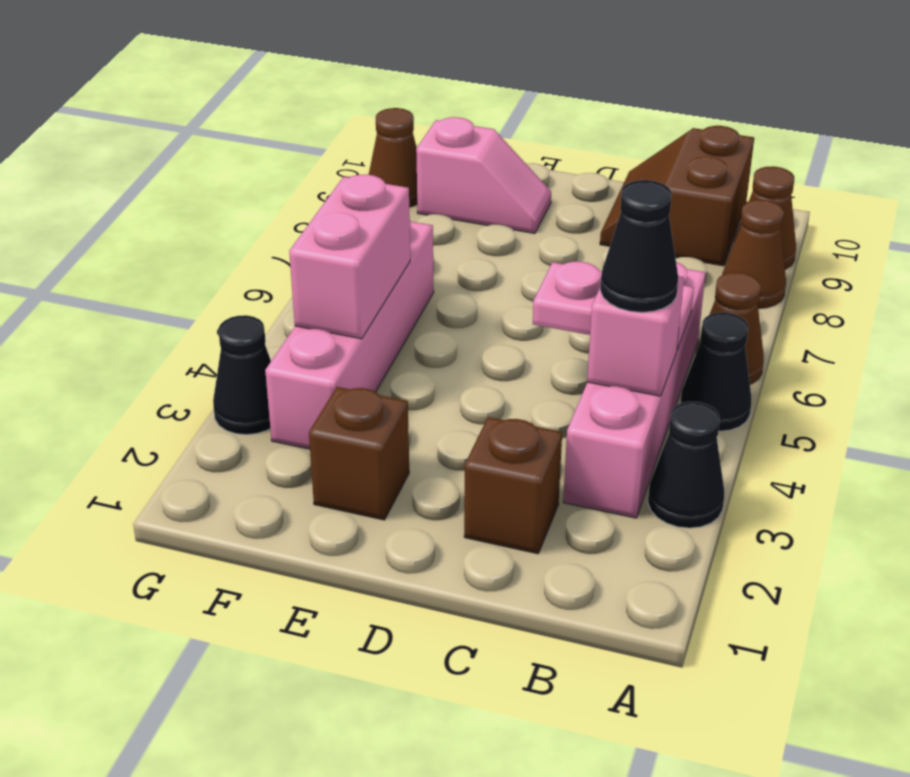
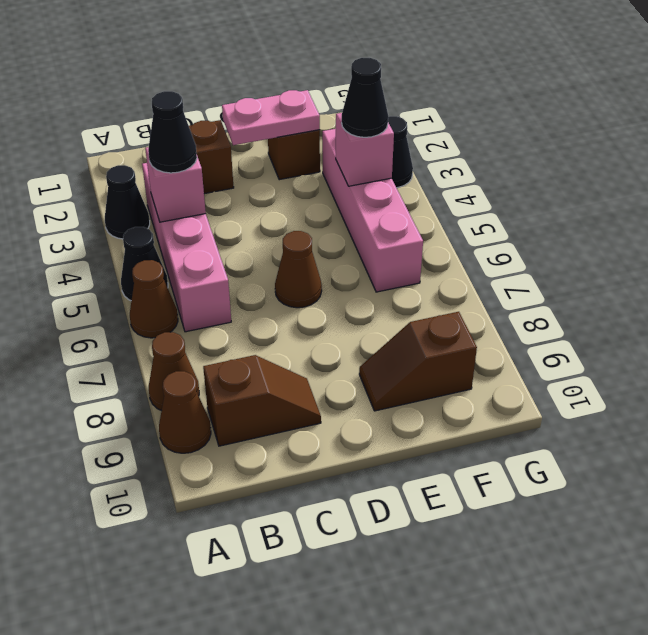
pink plate B5:C5 level 2 -> pink plate D2:E2 level 2
brown slope B9:C10 level 1 top B -> brown slope B9:C9 level 1 top B
pink slope E9:F9 level 1 top F -> brown slope E9:F9 level 1 top F
pink brick F4:F5 level 2 -> pink brick F4 level 2
none -> black cone F4 level 3
brown cone G9 level 1 -> brown cone D6 level 1

